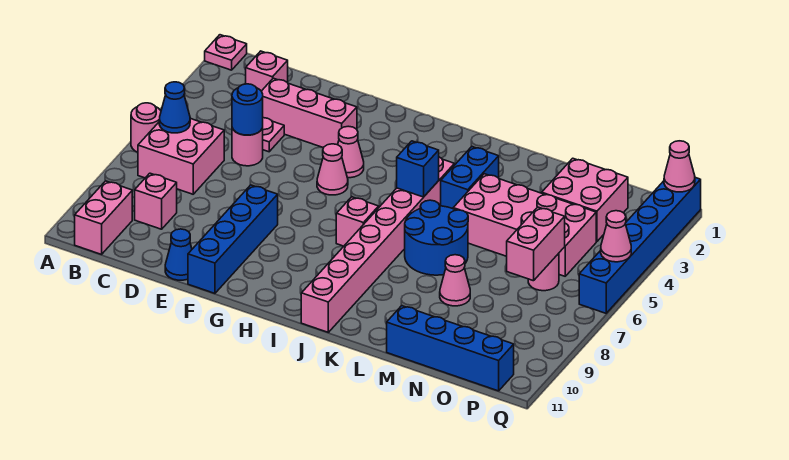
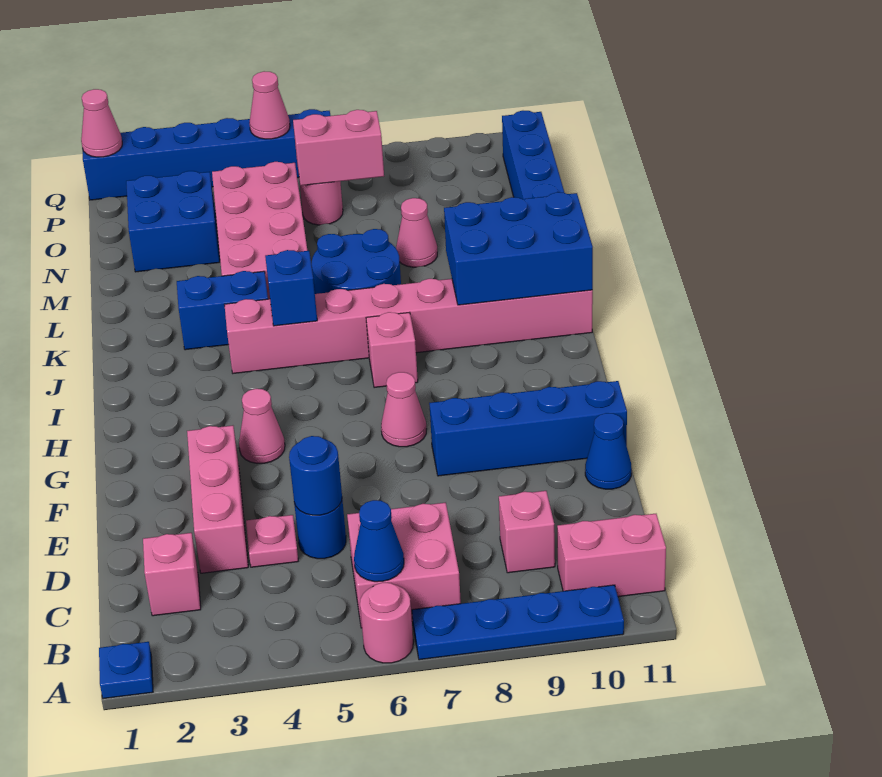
pink plate A1 level 1 -> blue plate A1 level 1
none -> blue plate A7:A10 level 1
pink round brick D5 level 1 -> blue round brick D5 level 1
pink cone G5 level 1 -> pink cone G7 level 1
none -> blue brick J9:K11 level 2
pink brick N2:O3 level 1 -> blue brick N2:O3 level 1

